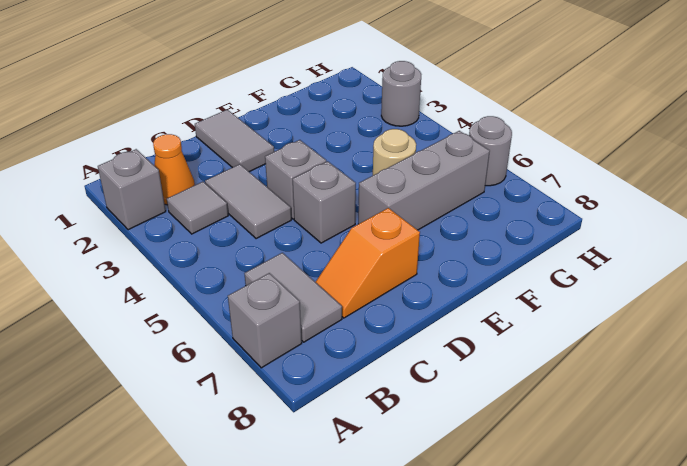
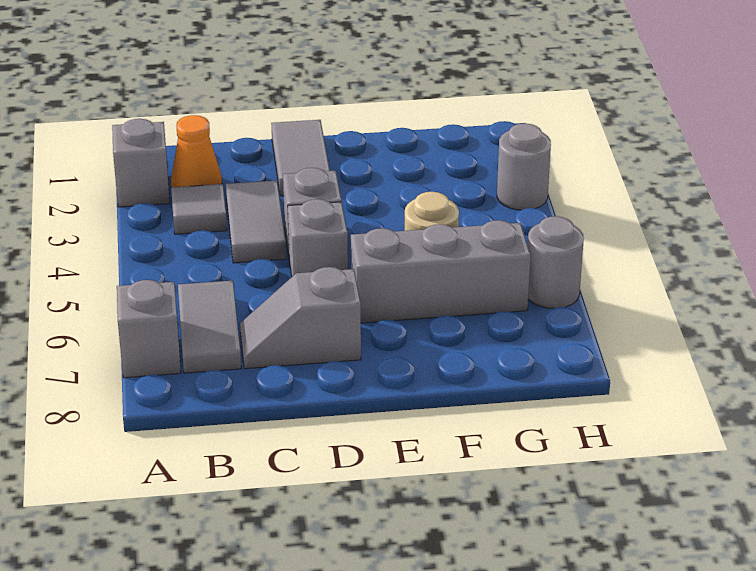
orange slope C7:D7 level 1 top D -> grey slope C7:D7 level 1 top D

